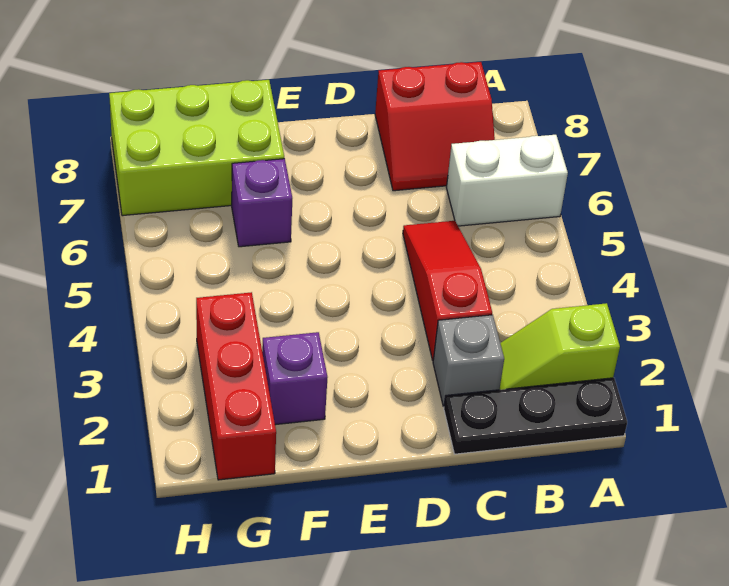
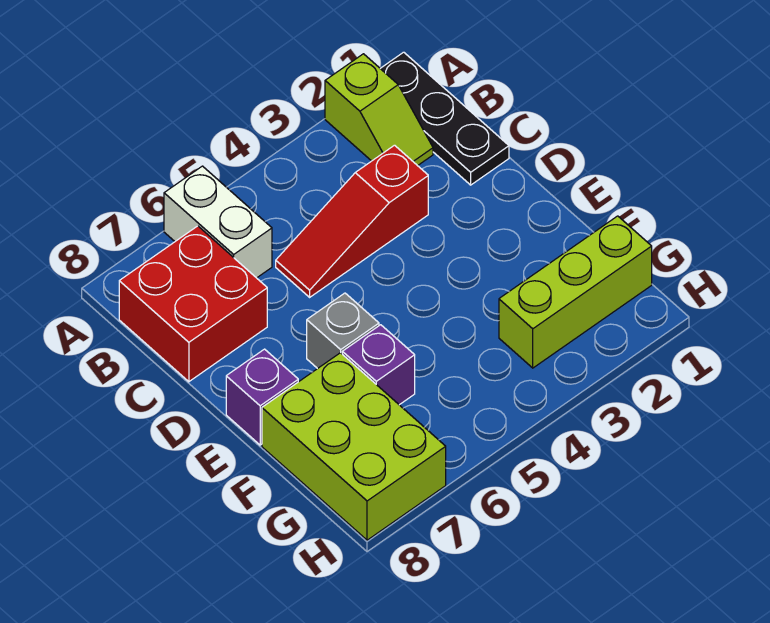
red slope B7:C8 level 1 top 8 -> red brick B7:C8 level 1
grey brick C2 level 1 -> grey brick E6 level 1
purple brick F2 level 1 -> purple brick E8 level 1
red brick G1:G3 level 1 -> lime brick G1:G3 level 1

